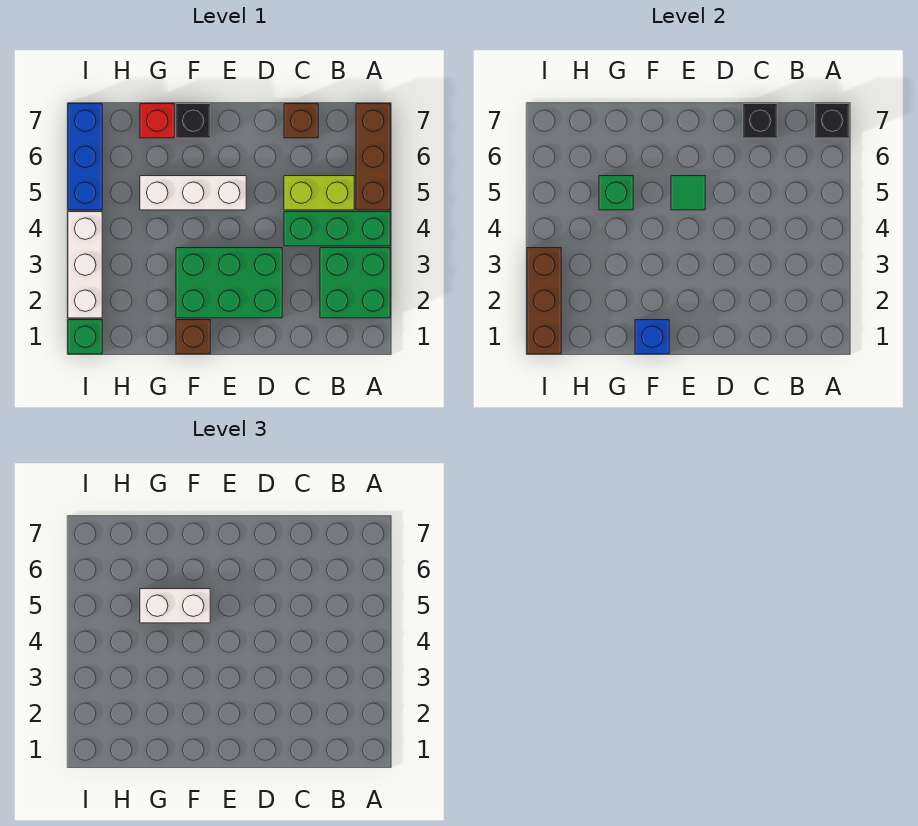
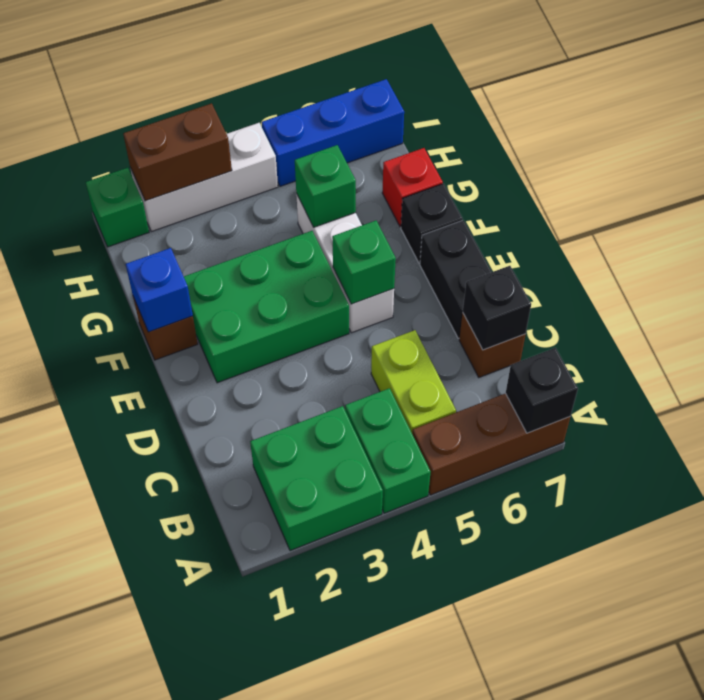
green brick A4:C4 level 1 -> green brick A4:B4 level 1
green brick D2:F3 level 1 -> green brick E2:F4 level 1
none -> black brick D7:E7 level 1
green tile E5 level 2 -> green brick E5 level 2
white brick F5:G5 level 3 -> none
brown brick I1:I3 level 2 -> brown brick I2:I3 level 2

